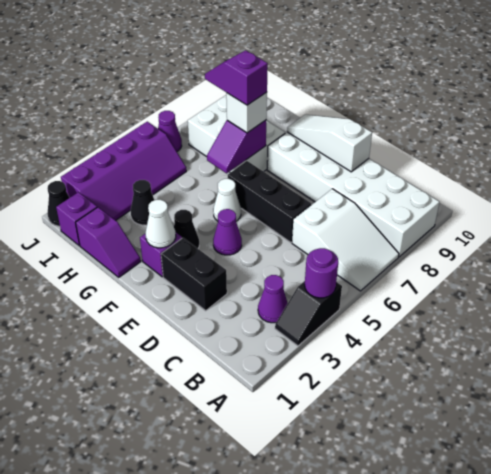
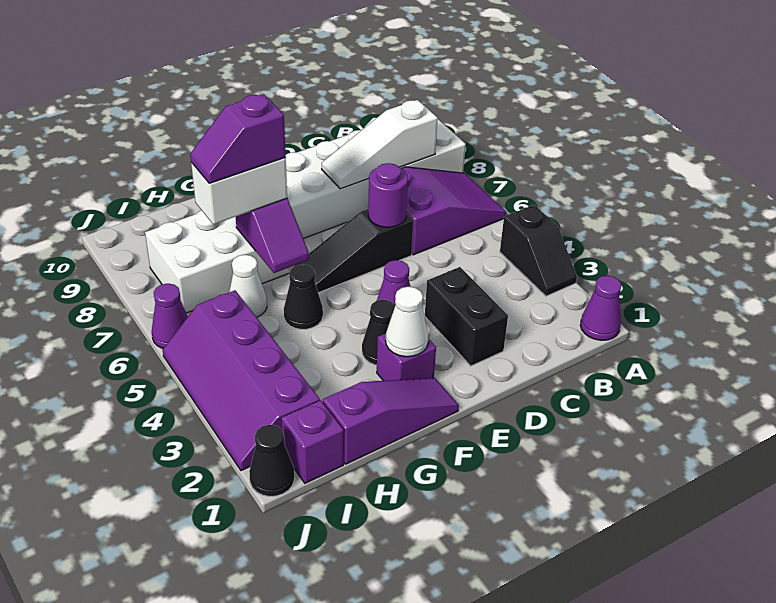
purple round brick A4 level 2 -> purple round brick D6 level 2
white slope A6:C7 level 1 top C -> purple slope A6:C7 level 1 top C
purple cone B3 level 1 -> purple cone A1 level 1
black brick D2:E2 level 1 -> black brick D2:D3 level 1
black brick D6:F6 level 1 -> black slope D6:F6 level 1 top D
white slope D9:F9 level 2 top D -> white slope B8:D8 level 2 top B
white cone F5 level 1 -> white cone H6 level 1
purple slope G1:H1 level 1 top H -> purple slope F1:H1 level 1 top H
white brick G7 level 3 -> white brick G7:H7 level 3
black cone H3 level 1 -> black cone G5 level 1
purple slope I2:J5 level 1 top J -> purple slope I2:J5 level 1 top I

